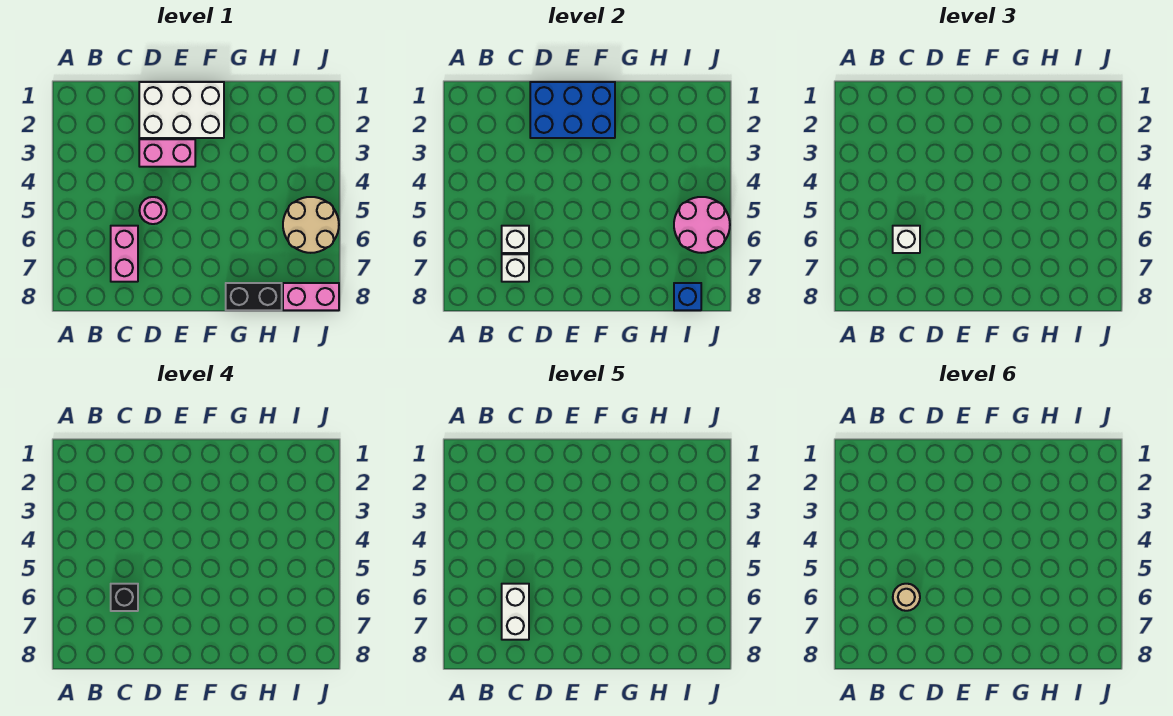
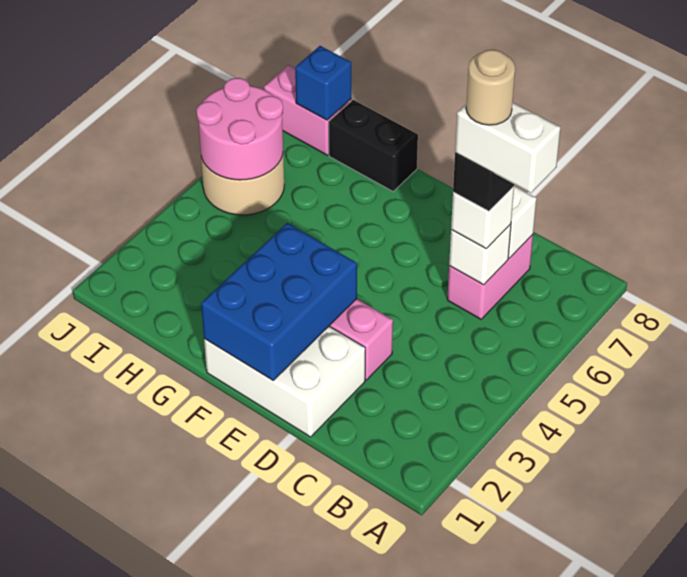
white brick C6:C7 level 5 -> white brick B6:C6 level 5
blue brick D1:F2 level 2 -> blue brick E1:F3 level 2
pink round brick D5 level 1 -> none

